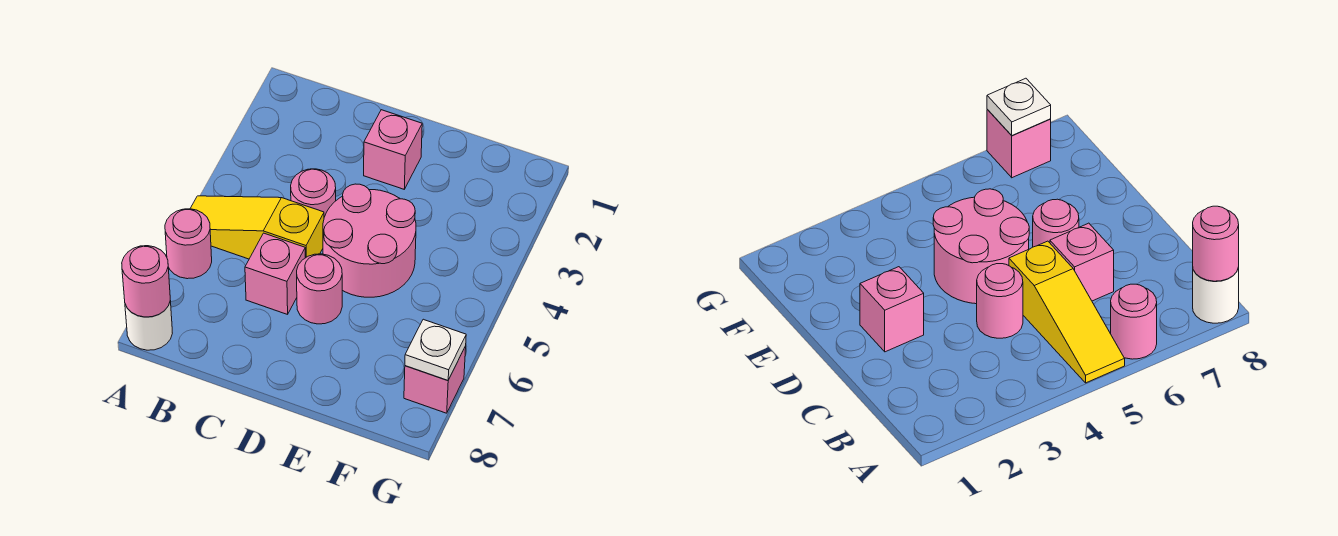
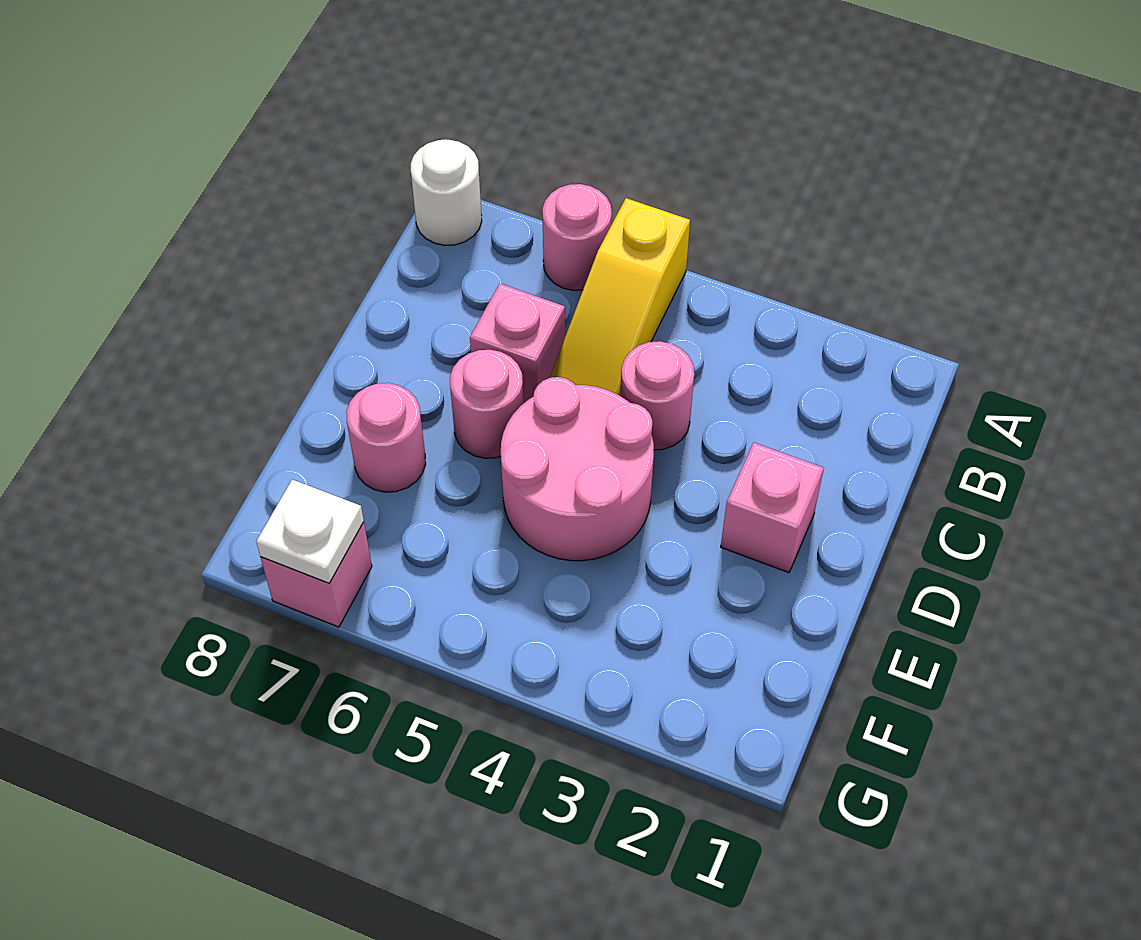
yellow slope A5:C5 level 1 top C -> yellow slope A5:C5 level 1 top A
pink round brick A8 level 2 -> pink round brick E7 level 1

